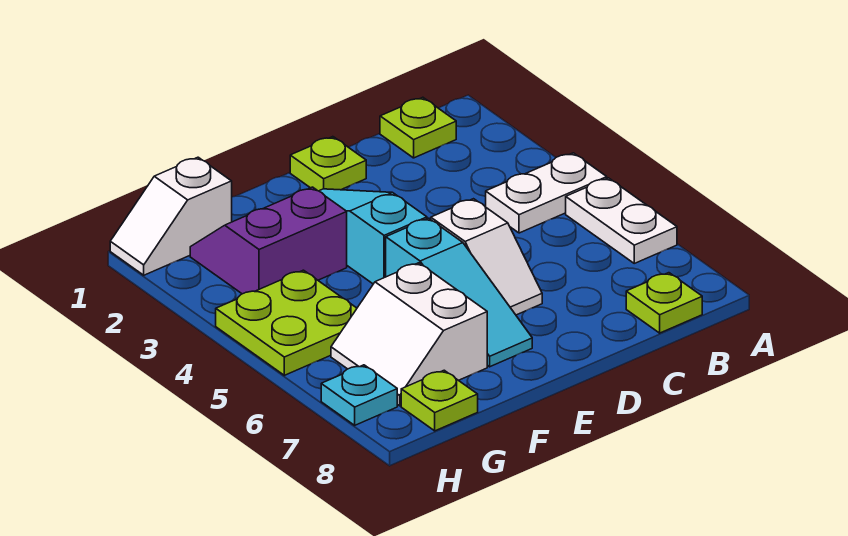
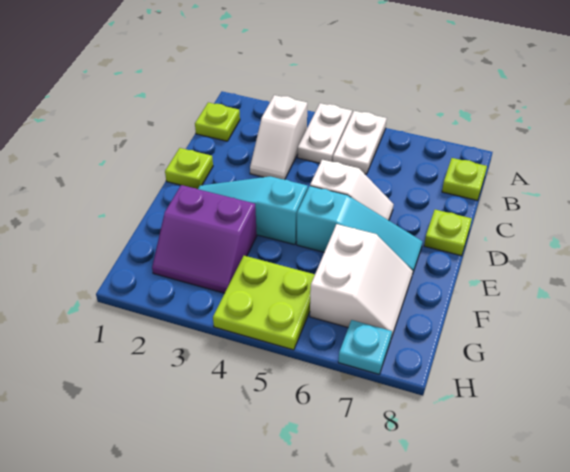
white plate A5:A6 level 1 -> white plate A5:B5 level 1
purple slope F2:G3 level 1 top 3 -> purple slope F2:G3 level 1 top F
white slope F6:G7 level 1 top F -> white slope F6:G7 level 1 top 6
white slope G1:H1 level 1 top G -> white slope B3:C3 level 1 top B
lime plate G8 level 1 -> lime plate D8 level 1

